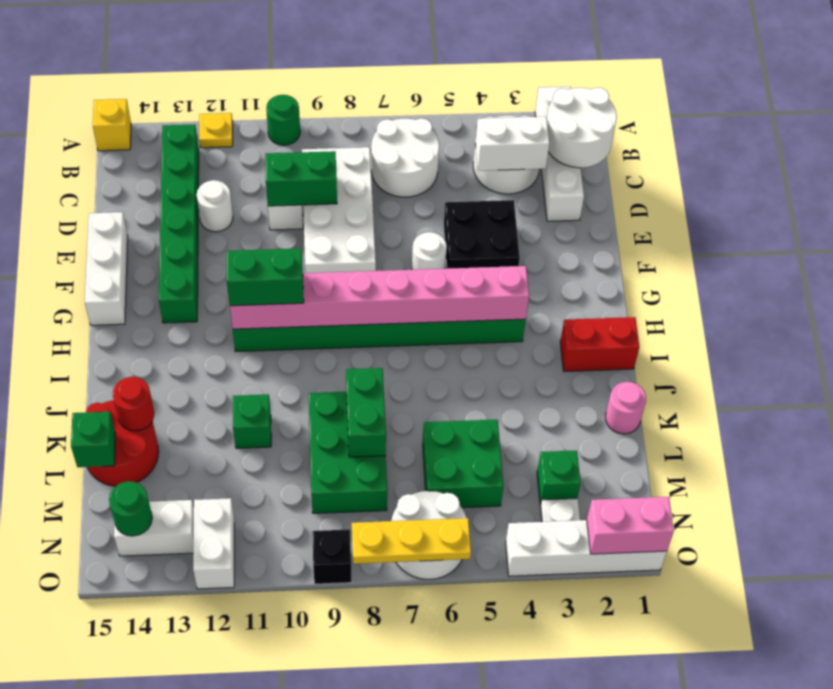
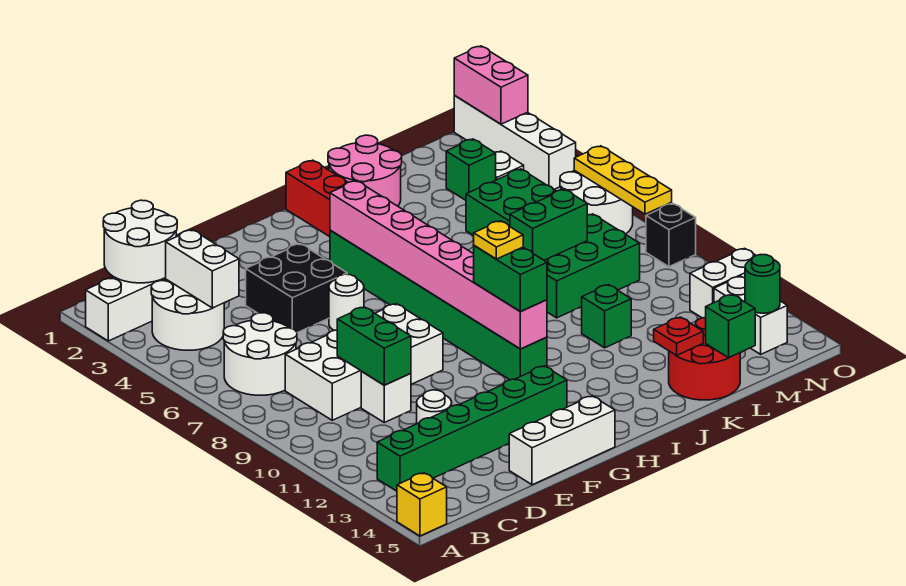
green round brick A10 level 1 -> none
yellow plate A12 level 1 -> yellow plate H10 level 4
pink round brick K1 level 1 -> pink round brick J1:K2 level 1
red round brick K14 level 2 -> red plate K14 level 2

